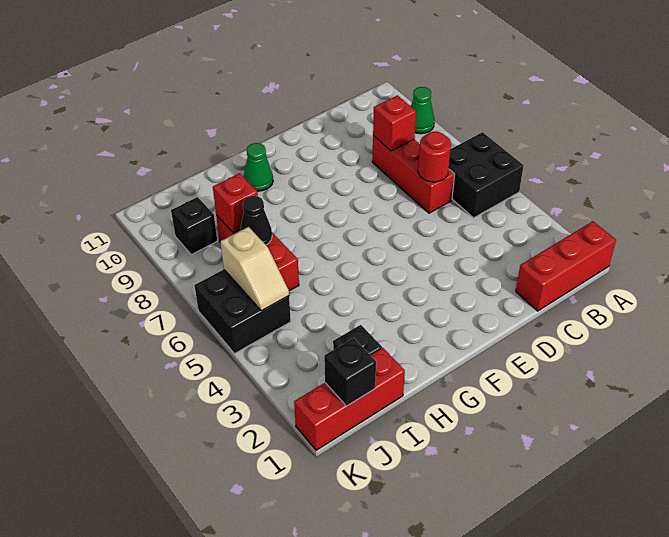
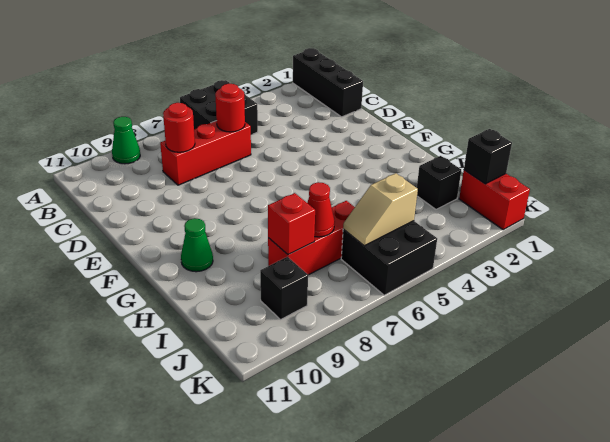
red brick A1:C1 level 1 -> black brick A1:C1 level 1
red brick C8 level 2 -> red round brick C8 level 2
red brick I1:K1 level 1 -> red brick J1:K1 level 1
black cone I7 level 2 -> red cone I7 level 2
tan slope J5:J6 level 2 top 6 -> tan slope J5:J6 level 2 top 5

